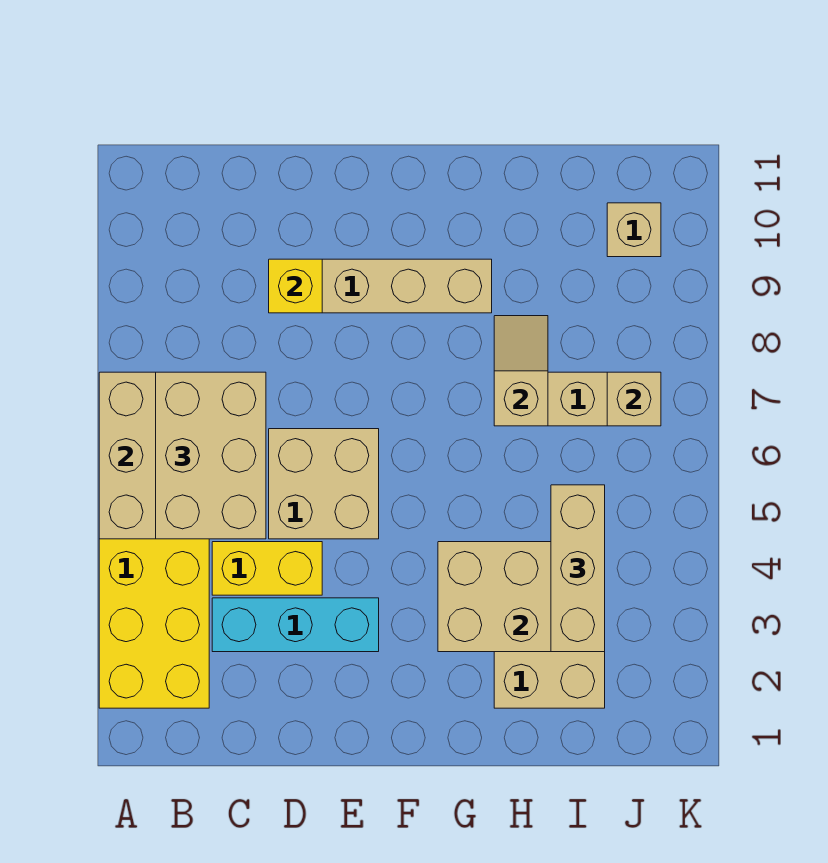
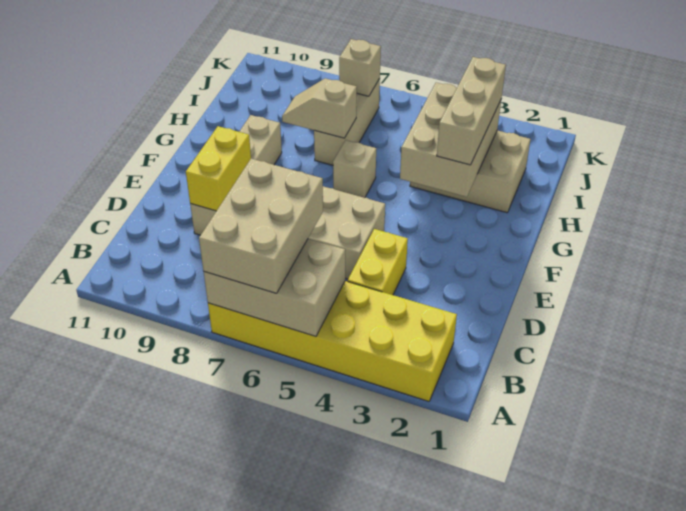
tan brick B5:C7 level 3 -> tan brick A6:C7 level 3
cyan brick C3:E3 level 1 -> none
yellow brick D9 level 2 -> yellow brick D9:E9 level 2
tan brick I3:I5 level 3 -> tan brick G3:I3 level 3
tan brick J10 level 1 -> tan brick G6 level 1

